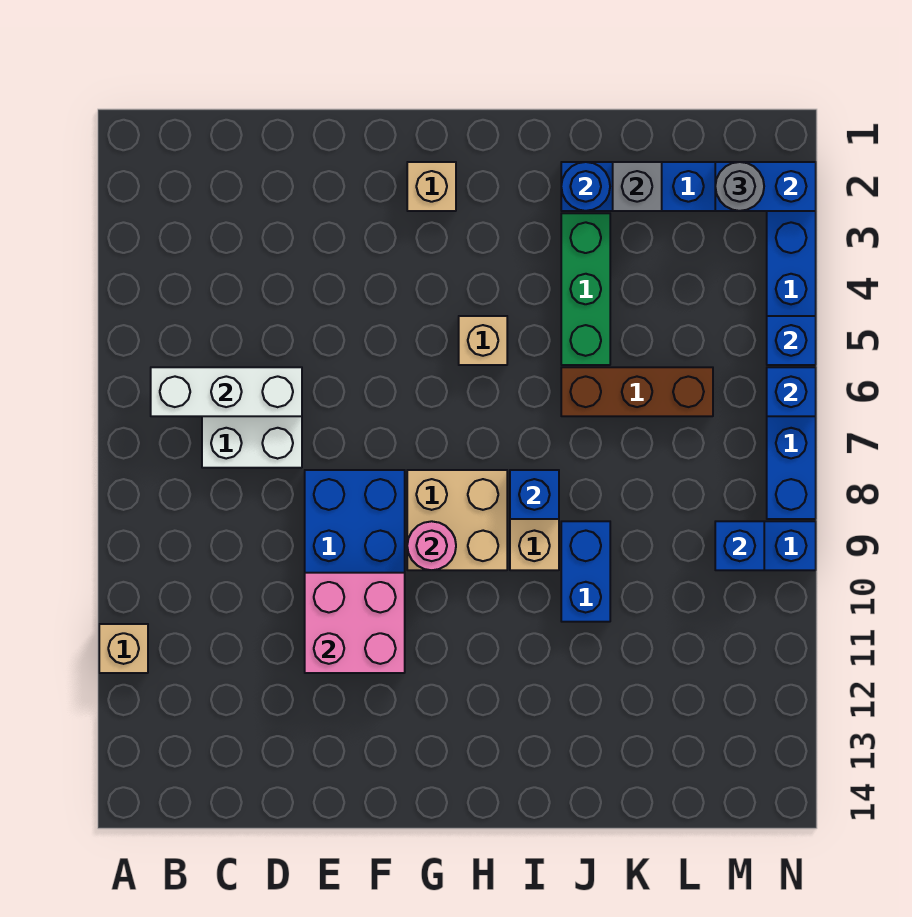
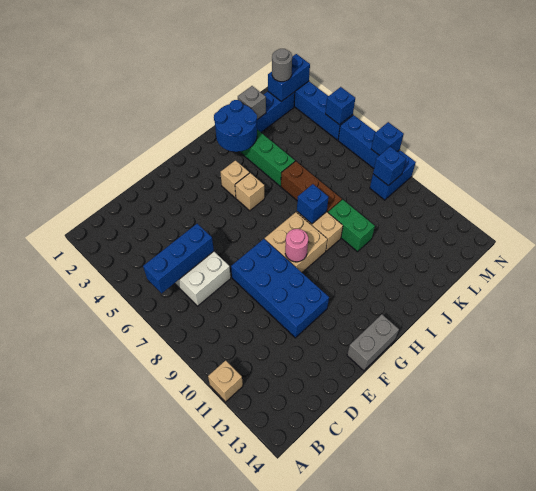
white brick B6:D6 level 2 -> blue brick B6:D6 level 2
pink brick E10:F11 level 2 -> none
none -> grey brick F14:G14 level 1
tan brick G2 level 1 -> tan brick H4 level 1
blue round brick J2 level 2 -> blue round brick I2:J3 level 2
brown brick J6:L6 level 1 -> brown brick J6:J8 level 1
blue brick J9:J10 level 1 -> green brick J9:J10 level 1
blue brick N6 level 2 -> blue brick N8 level 2

